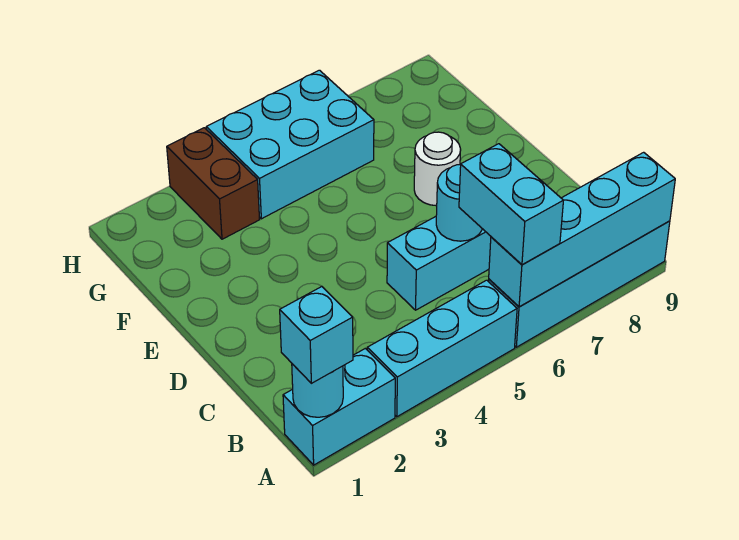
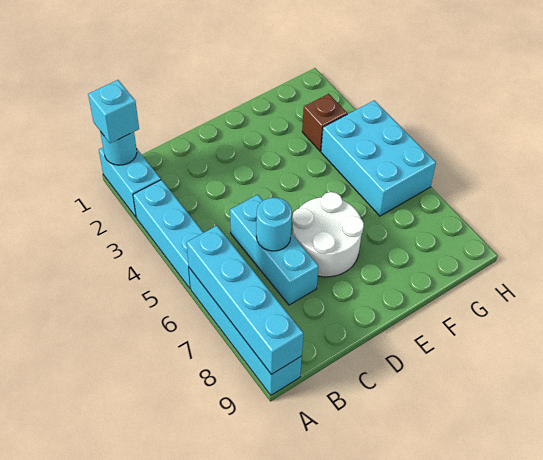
cyan brick A6:B6 level 3 -> none
white round brick E7 level 1 -> white round brick D6:E7 level 1
brown brick G3:H3 level 1 -> brown brick G3 level 1

